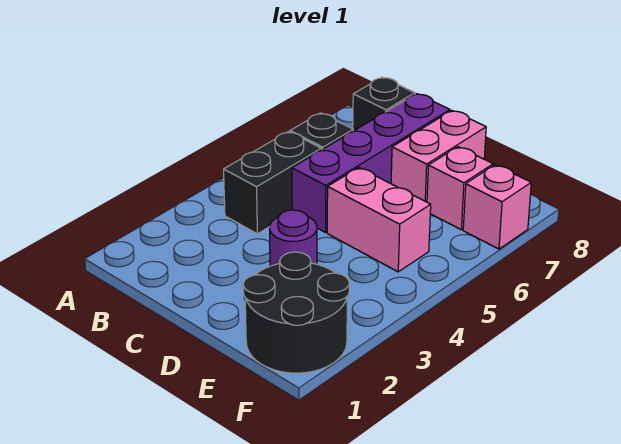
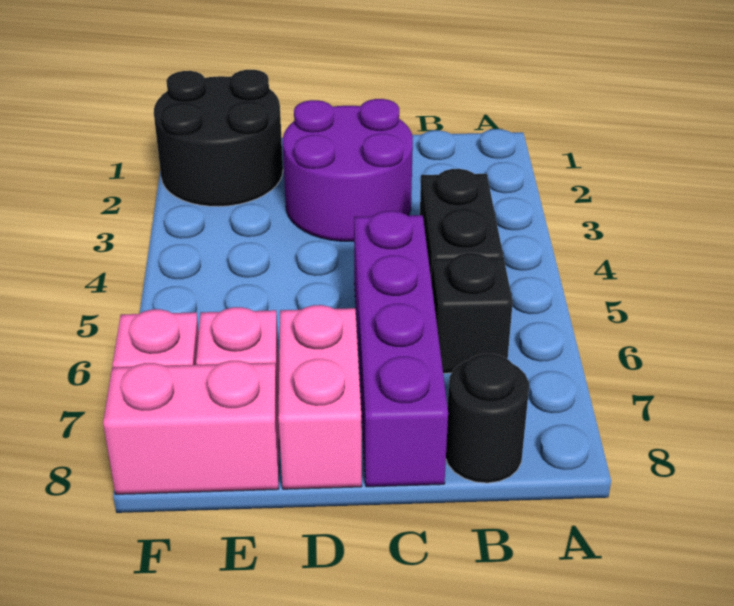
black brick B8 level 1 -> black round brick B8 level 1
purple round brick D3 level 1 -> purple round brick C2:D3 level 1
pink brick D5:E5 level 1 -> pink brick E8:F8 level 1

